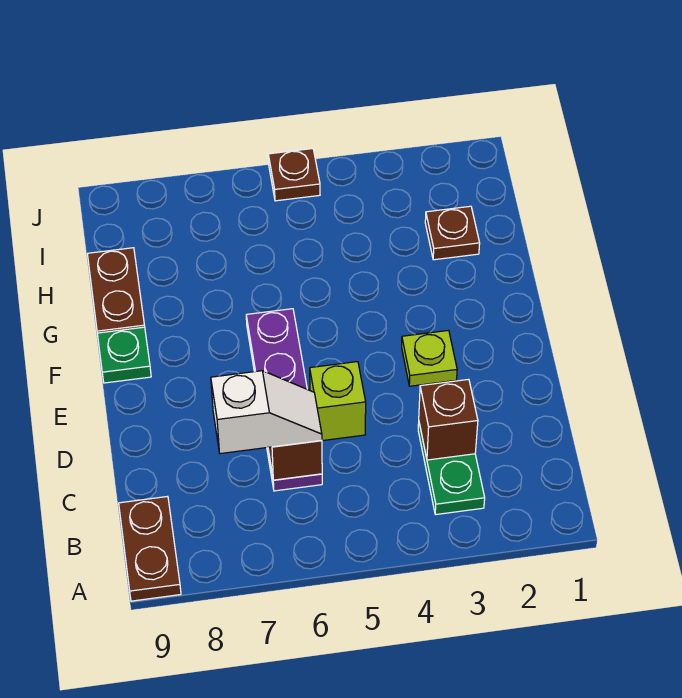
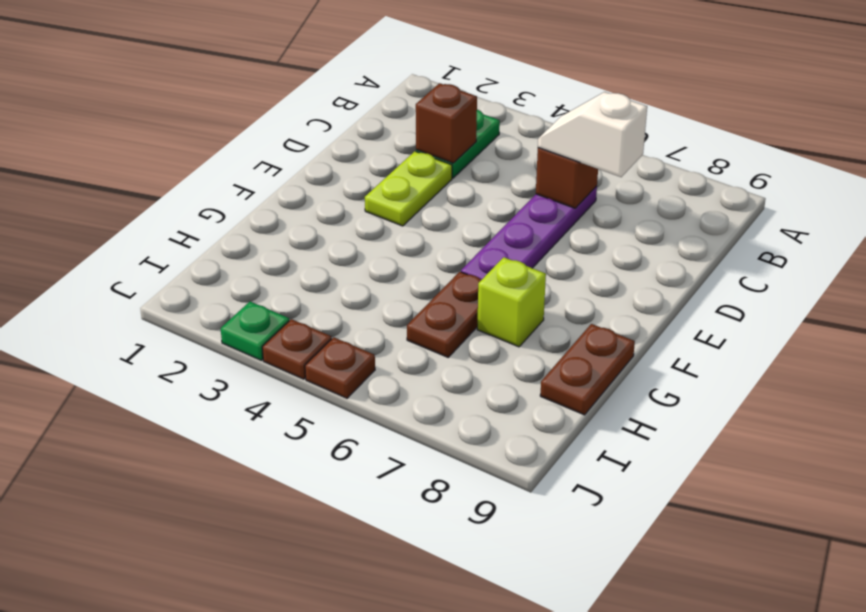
brown plate A9:B9 level 1 -> brown plate G6:H6 level 1
lime brick D5 level 1 -> lime brick G7 level 1
lime plate E3 level 1 -> lime plate D3:E3 level 1
green plate F9 level 1 -> green plate J3 level 1
brown plate H2 level 1 -> brown plate J4 level 1

